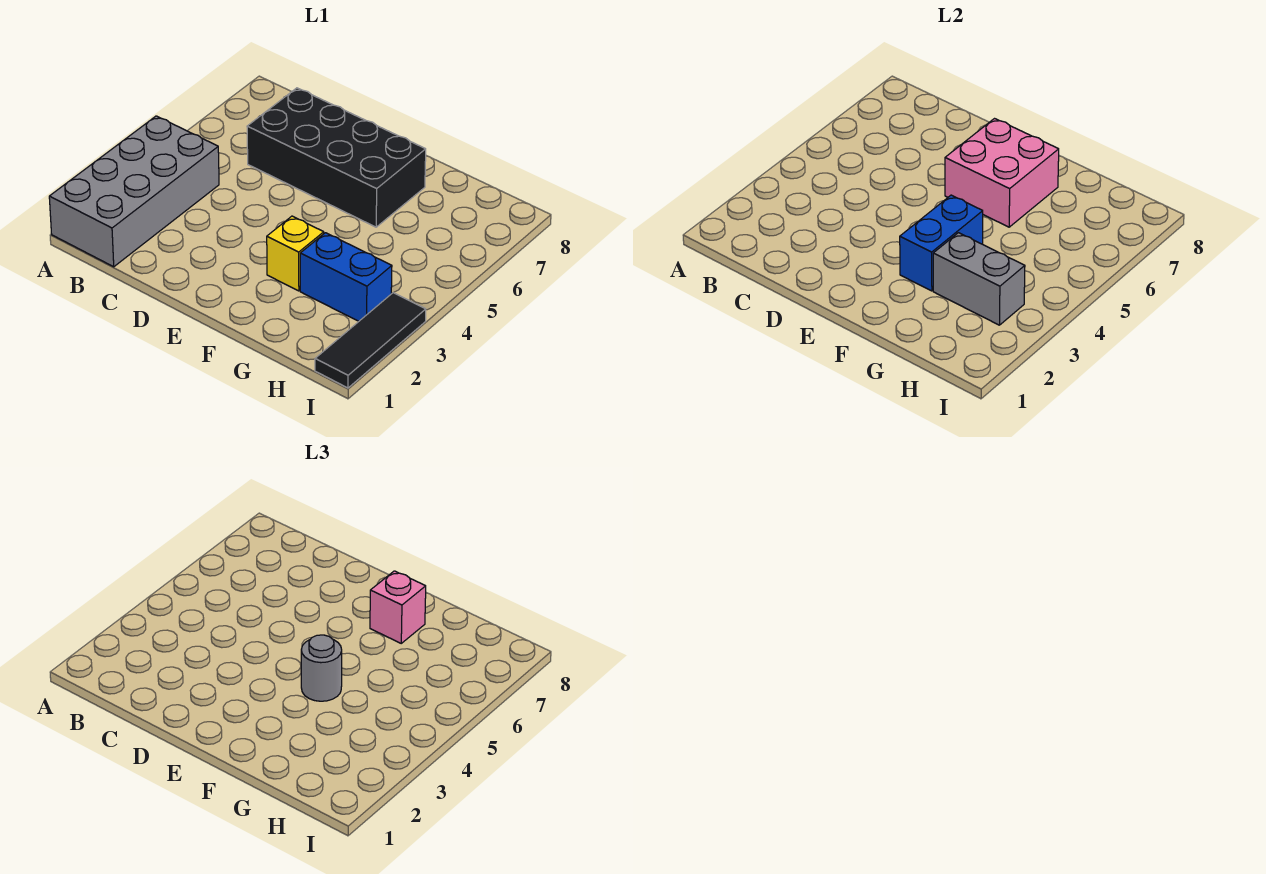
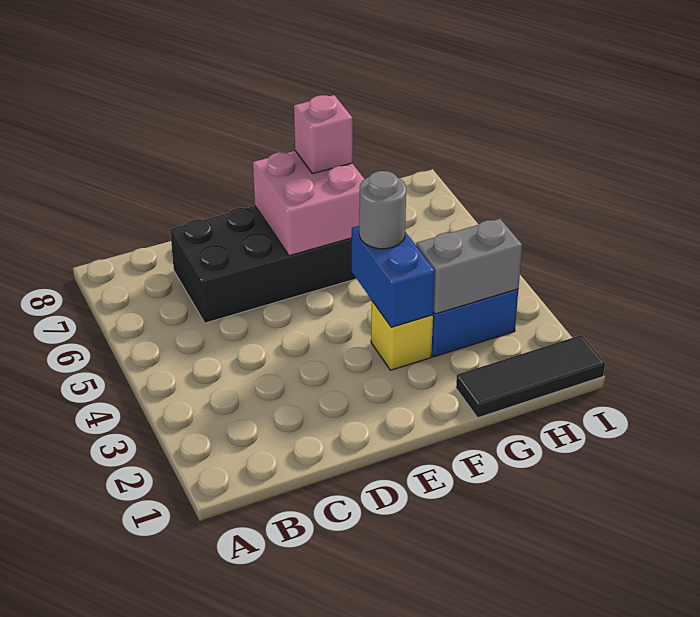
grey brick A1:B4 level 1 -> none
black tile I1:I3 level 1 -> black tile G1:I1 level 1

